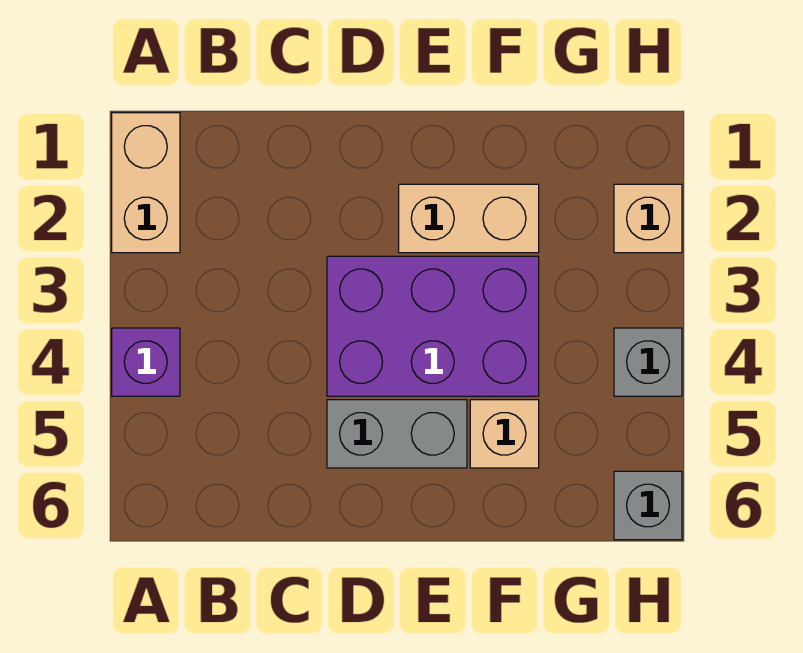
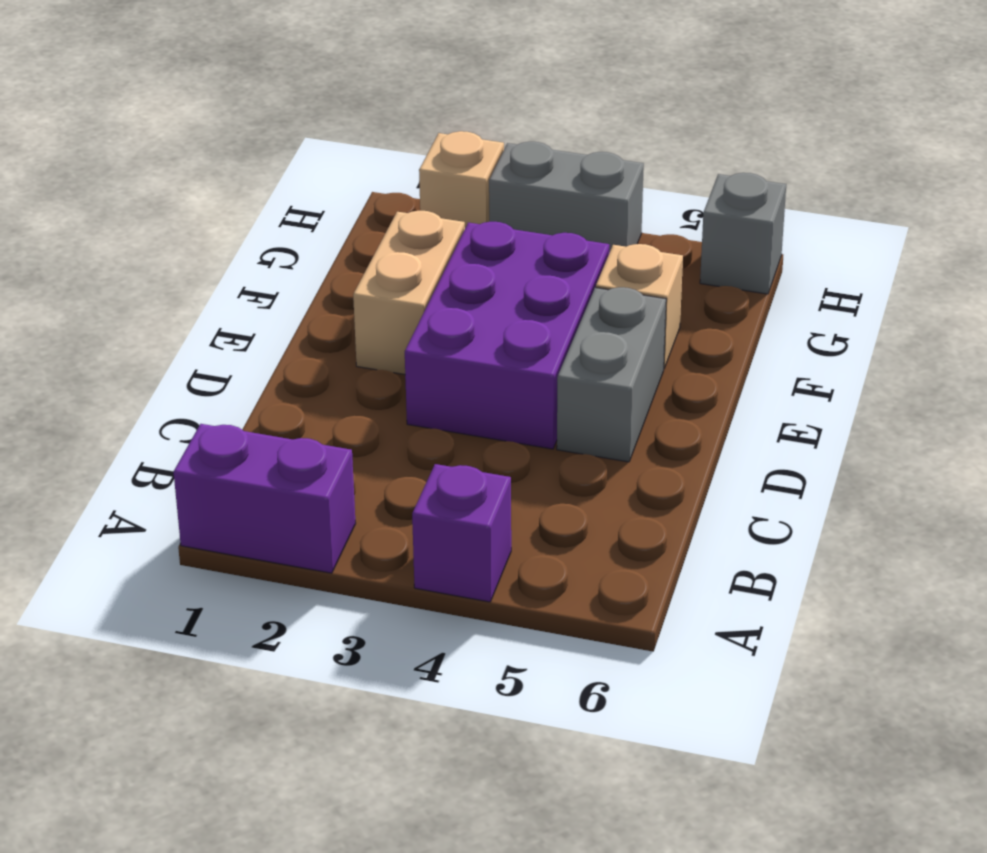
tan brick A1:A2 level 1 -> purple brick A1:A2 level 1
grey brick H4 level 1 -> grey brick H3:H4 level 1

